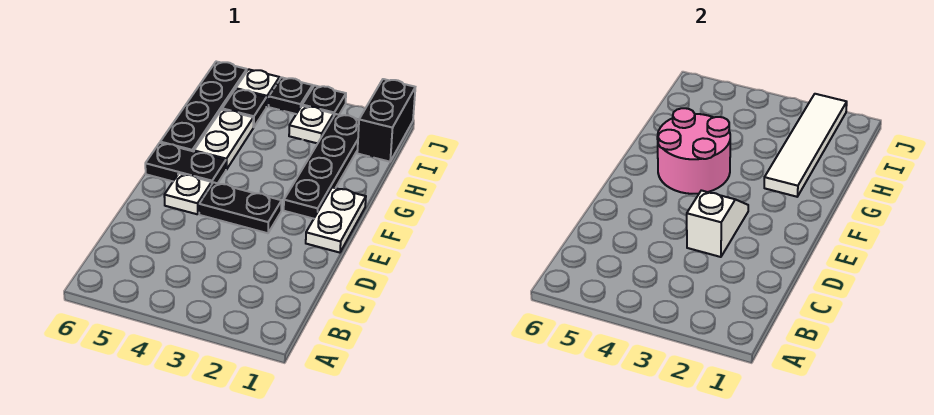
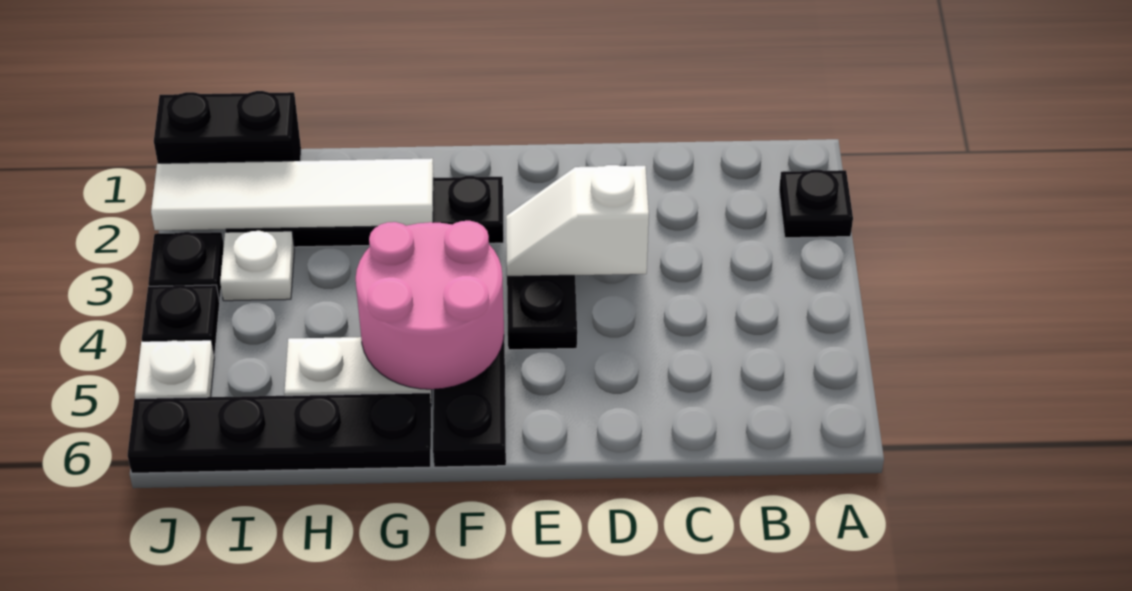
white plate E1:F1 level 1 -> none
white plate E5 level 1 -> none
black plate I5 level 1 -> black plate A2 level 1

